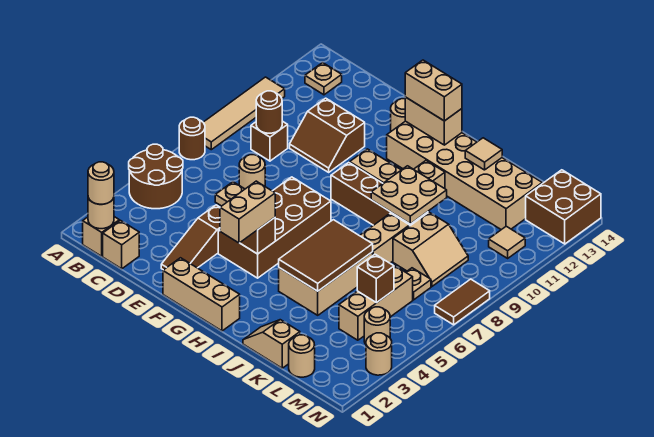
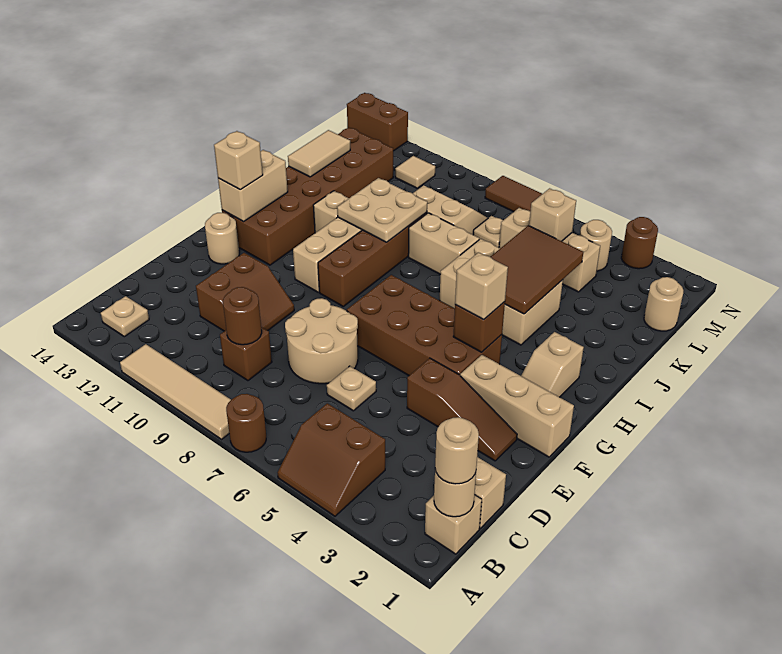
brown round brick A4:B5 level 1 -> brown slope A4:B5 level 1 top B
tan round brick D7 level 1 -> tan round brick D7:E8 level 1
tan brick F1:H1 level 1 -> tan brick F1:F3 level 1
tan brick G3:G4 level 3 -> tan brick G4 level 3
tan brick G12:L13 level 1 -> brown brick G12:L13 level 1
tan brick G13:H13 level 3 -> tan brick G13 level 3
brown tile I4:J6 level 2 -> brown tile I4:K5 level 2
tan slope J1:K1 level 1 top K -> tan slope G2:H2 level 1 top H
tan tile J13 level 2 -> tan tile J13:K13 level 2
brown brick L5 level 2 -> tan brick L5 level 2
brown brick M13:N14 level 1 -> brown brick N13:N14 level 1
tan round brick N3 level 1 -> brown round brick N3 level 1

